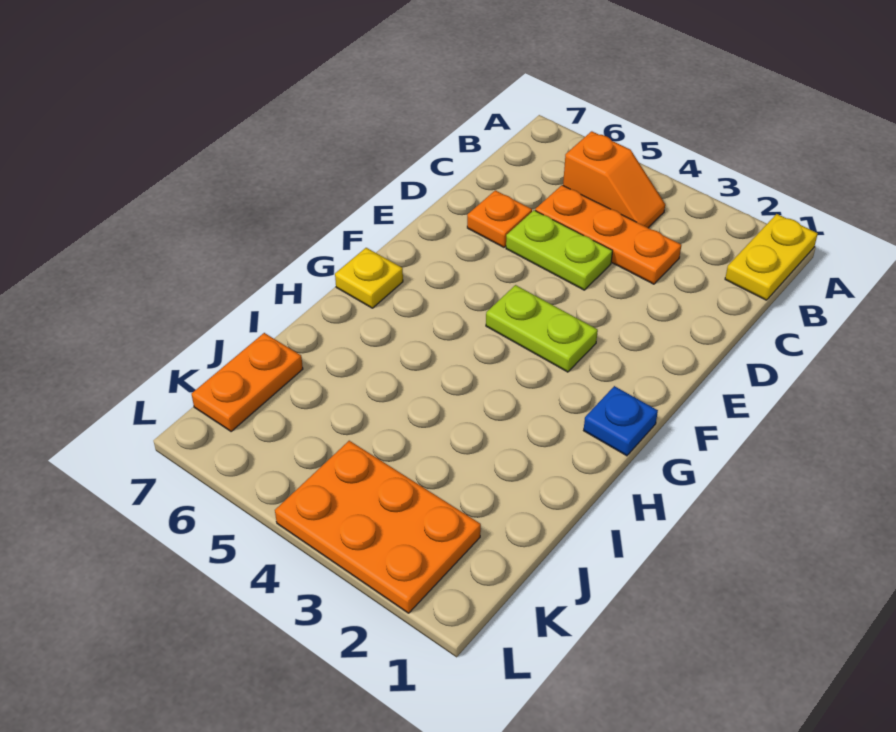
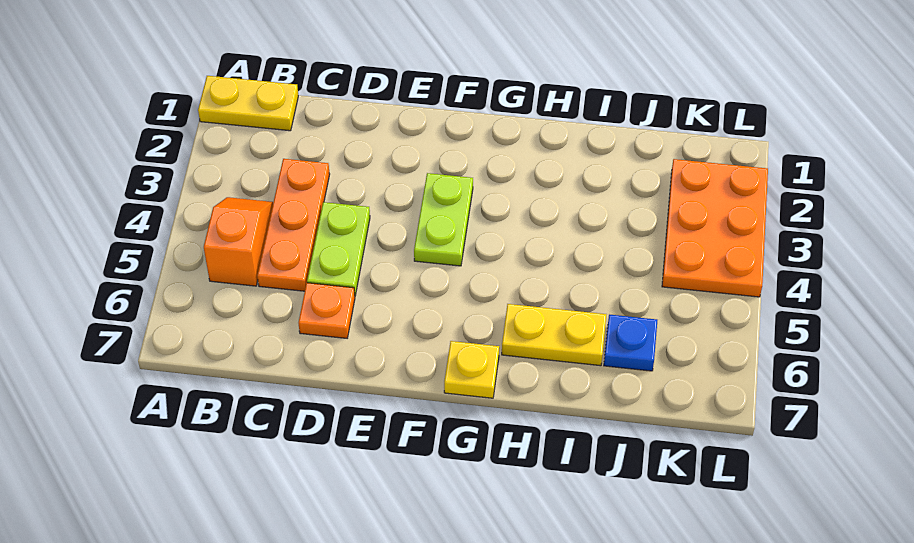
blue plate G1 level 1 -> blue plate J6 level 1
none -> yellow plate H6:I6 level 1
orange plate J7:K7 level 1 -> none

